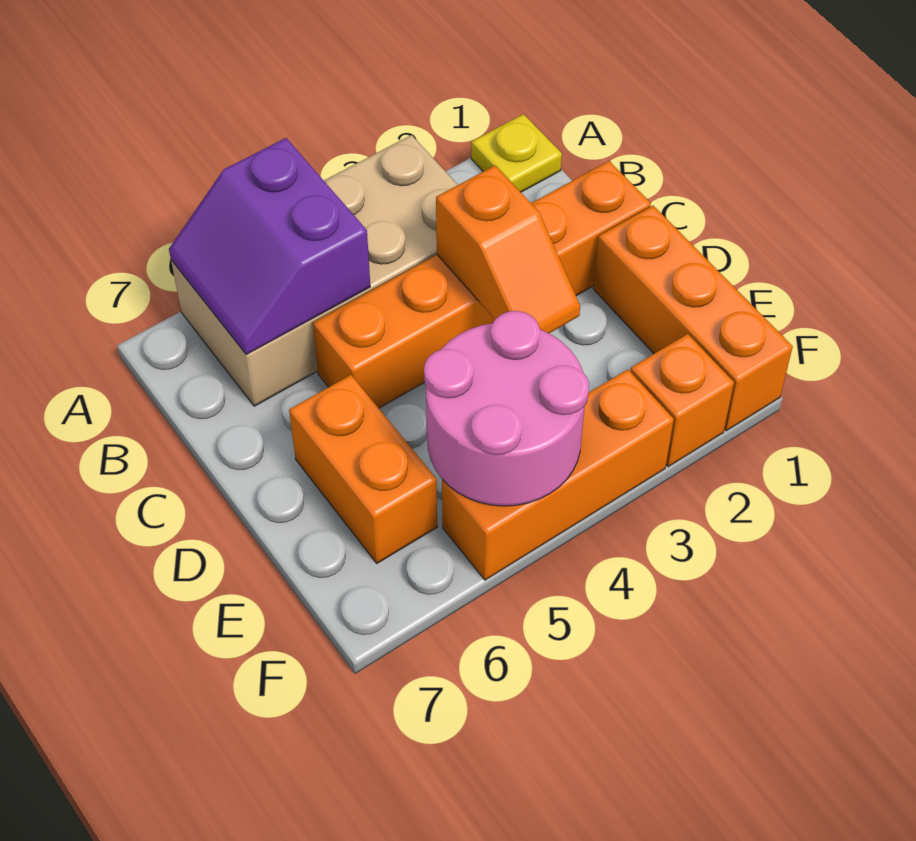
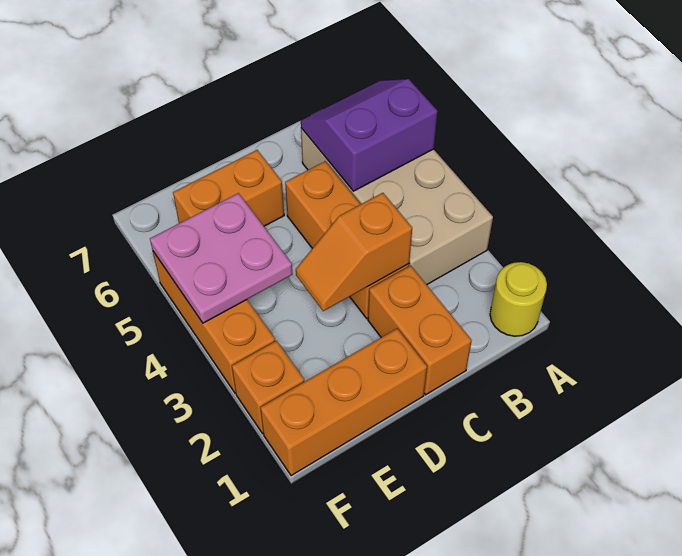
yellow plate A1 level 1 -> yellow round brick A1 level 1
pink round brick E4:F5 level 2 -> pink plate E4:F5 level 2

